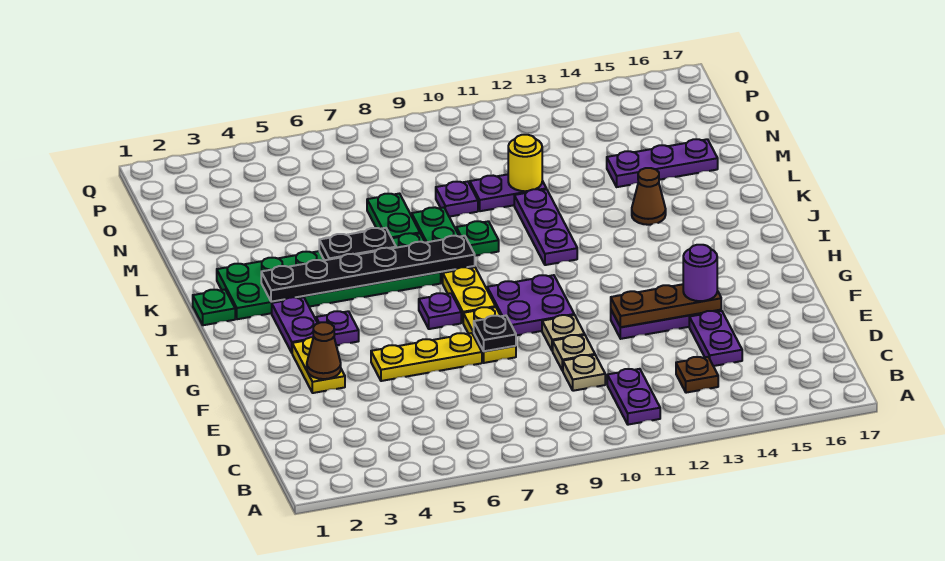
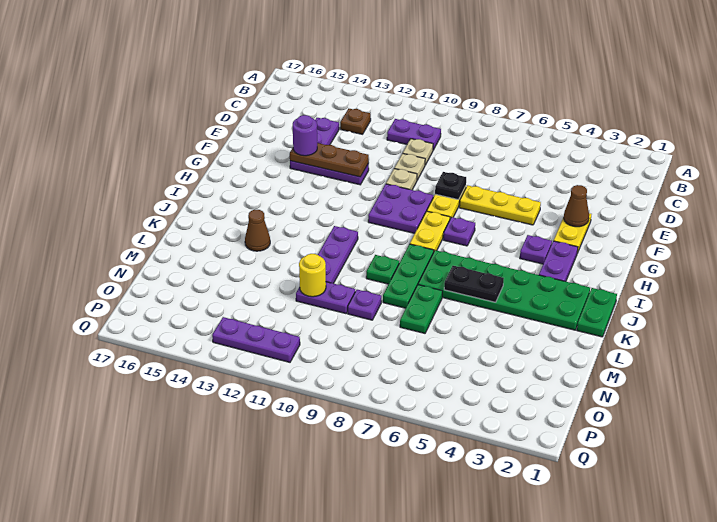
purple plate B11:C11 level 1 -> purple plate C10:C11 level 1
green plate J1 level 1 -> green plate J1:K1 level 1
black plate J3:J8 level 2 -> none
purple plate M14:M16 level 1 -> purple plate P11:P13 level 1

